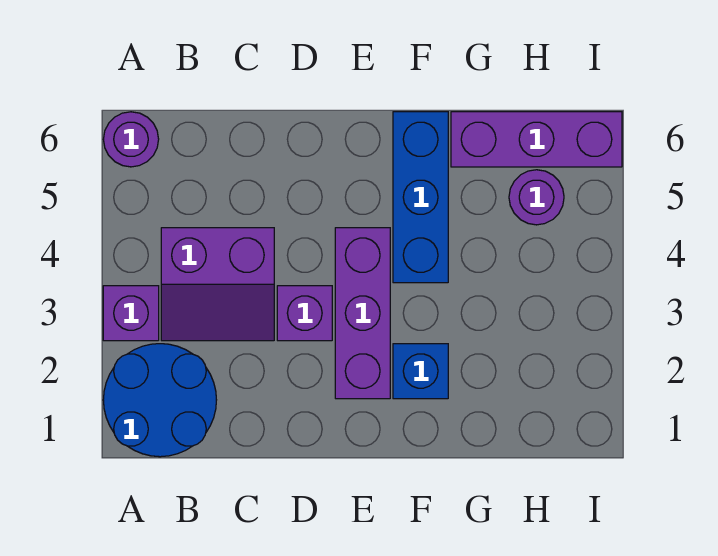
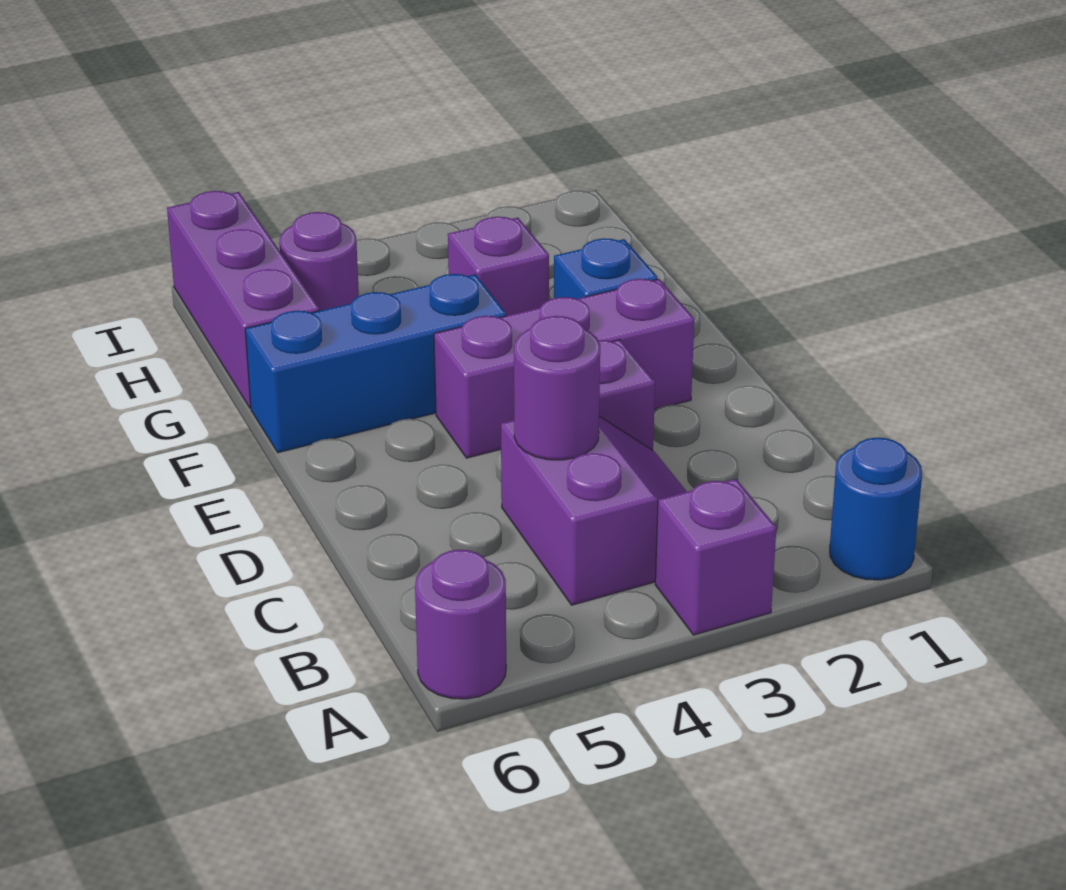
blue round brick A1:B2 level 1 -> blue round brick A1 level 1
none -> purple round brick C4 level 2
none -> purple brick G3 level 1

